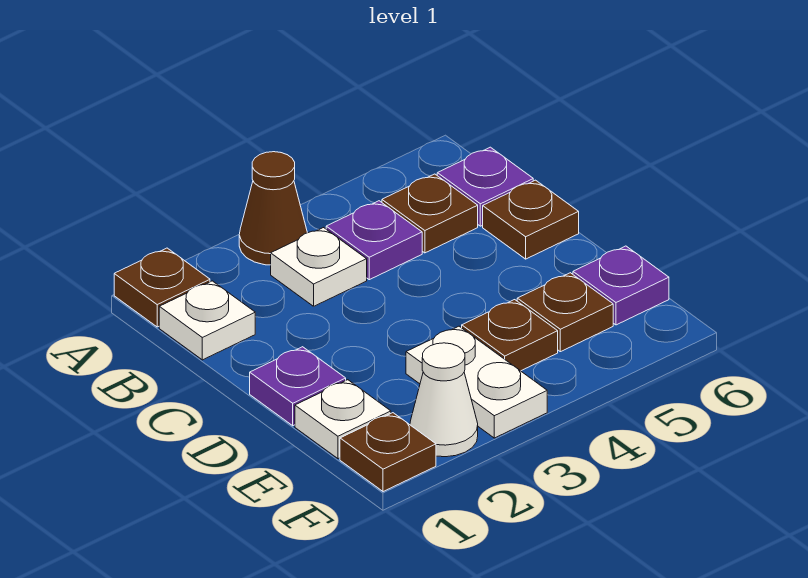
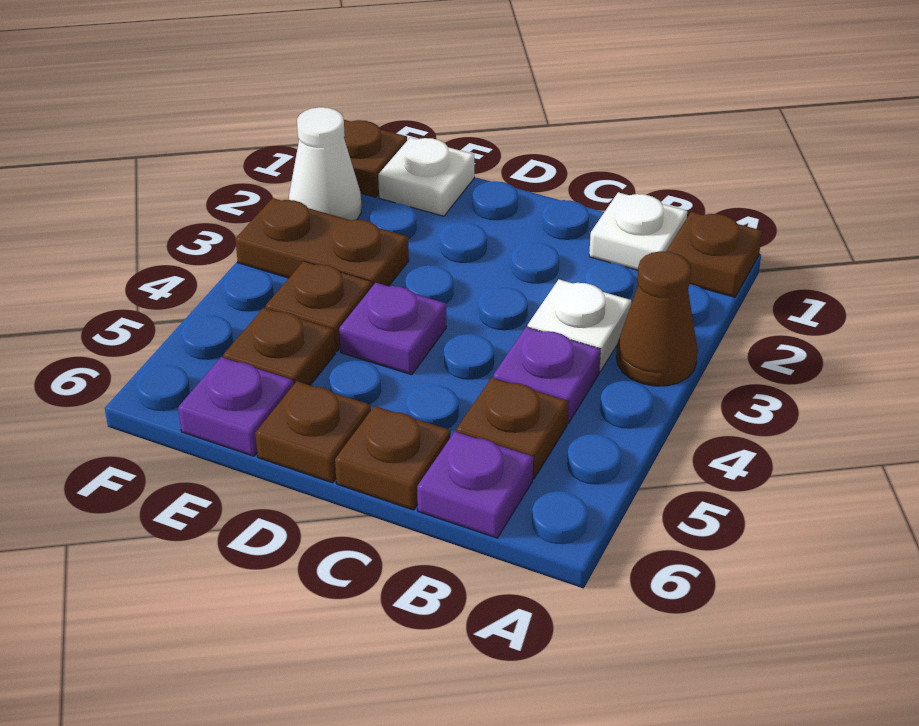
purple plate D1 level 1 -> purple plate D4 level 1
none -> brown plate D6 level 1
white plate E3:F3 level 1 -> brown plate E3:F3 level 1

